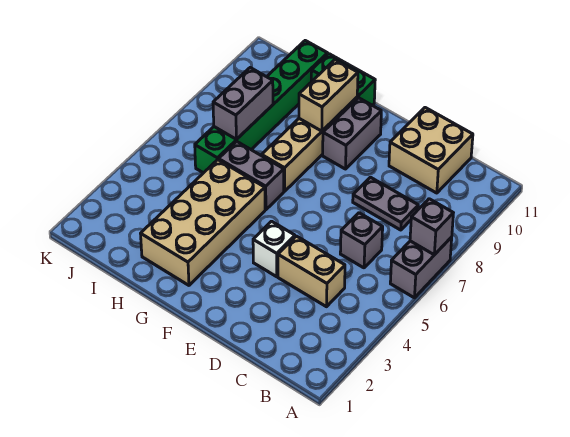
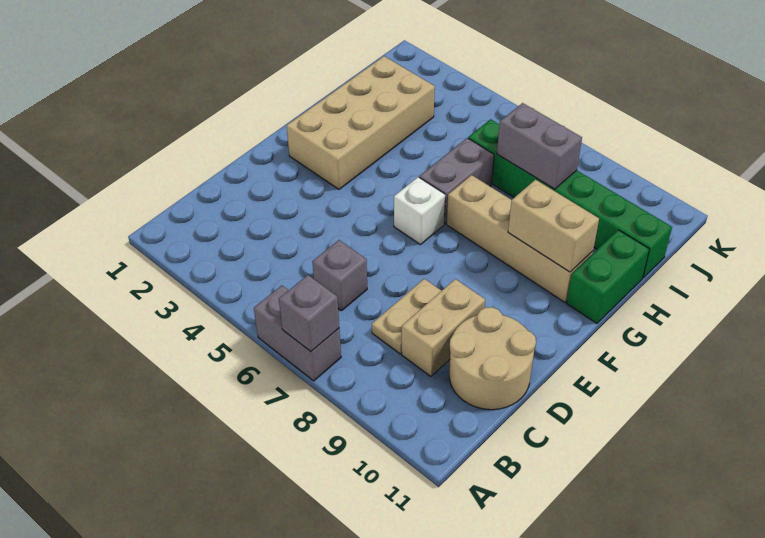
tan brick C4:D4 level 1 -> tan brick C9:D9 level 1
grey plate C8:D8 level 1 -> tan plate C8:D8 level 1
tan brick C10:D11 level 1 -> tan round brick C10:D11 level 1
white brick E4 level 1 -> white brick F6 level 1
grey brick F9:F10 level 1 -> none
tan brick G2:H5 level 1 -> tan brick F2:I3 level 1

